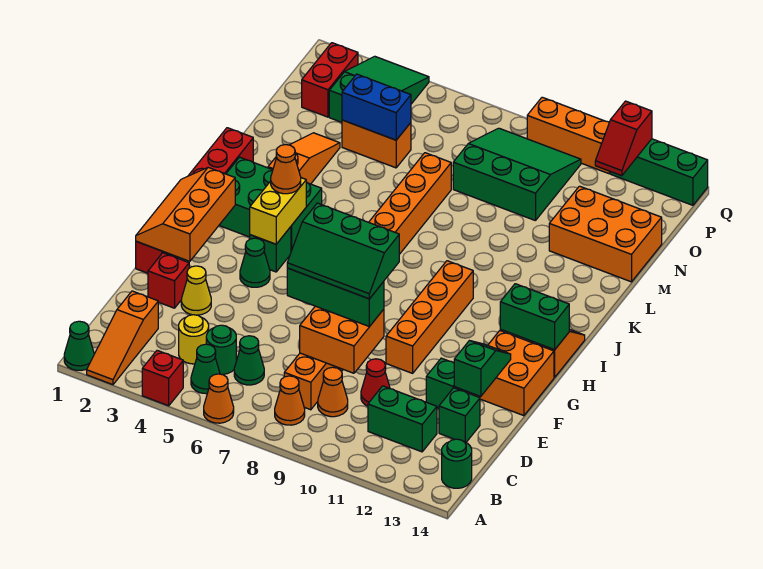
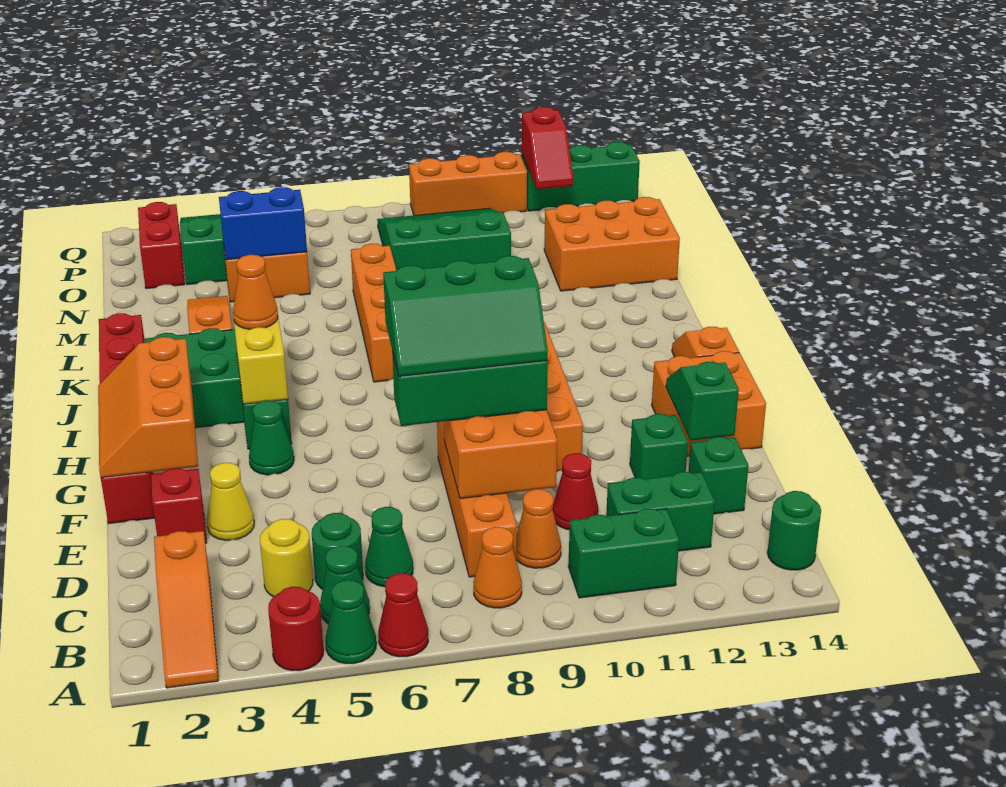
green cone A1 level 1 -> green cone A5 level 1
red brick A4 level 1 -> red round brick A4 level 1
orange cone A6 level 1 -> red cone A6 level 1
green brick H13:H14 level 2 -> green brick B10:B11 level 1

